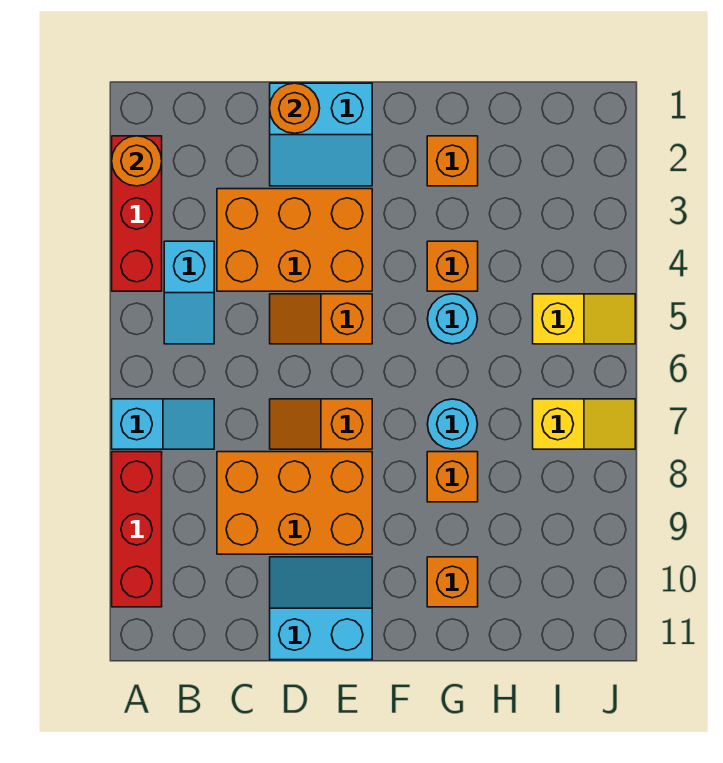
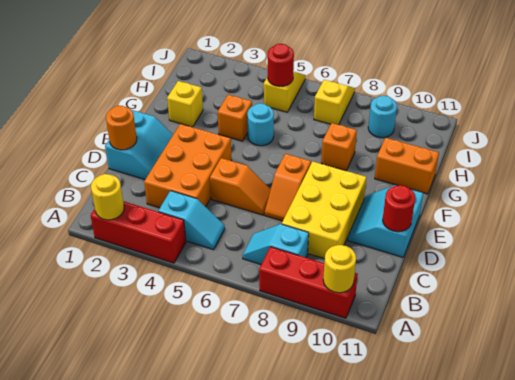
orange round brick A2 level 2 -> yellow round brick A2 level 2
cyan slope A7:B7 level 1 top A -> cyan slope B7:B8 level 1 top 8
none -> yellow round brick A10 level 2
orange brick C8:E9 level 1 -> yellow brick C8:E9 level 1
orange slope D5:E5 level 1 top E -> orange slope D5:D6 level 1 top 5
none -> red round brick D11 level 2
orange brick G2 level 1 -> yellow brick G2 level 1
cyan round brick G7 level 1 -> cyan round brick I9 level 1
orange brick G10 level 1 -> orange brick G10:G11 level 1
none -> red round brick I5 level 2

